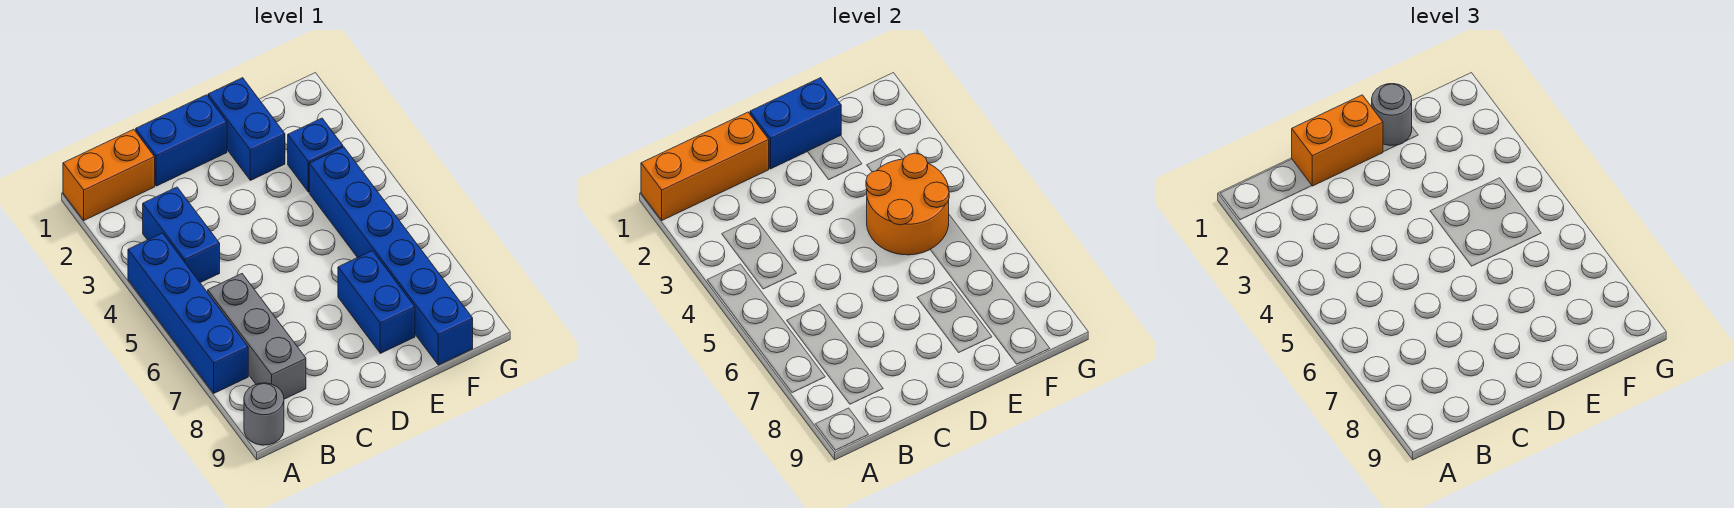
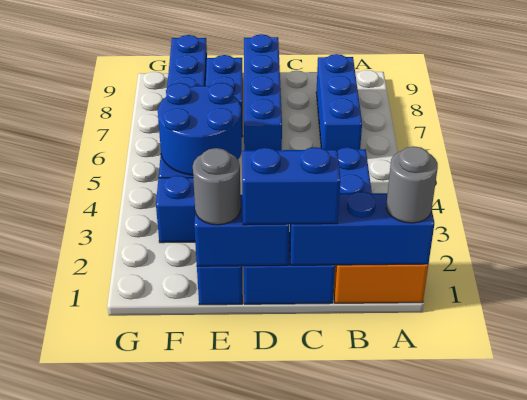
orange brick A1:C1 level 2 -> blue brick A1:C1 level 2
blue brick A4:A7 level 1 -> blue brick D6:D9 level 1
grey round brick A9 level 1 -> grey round brick A1 level 3
grey brick B6:B8 level 1 -> blue brick B6:B8 level 1
orange brick C1:D1 level 3 -> blue brick C1:D1 level 3
orange round brick E4:F5 level 2 -> blue round brick E4:F5 level 2

